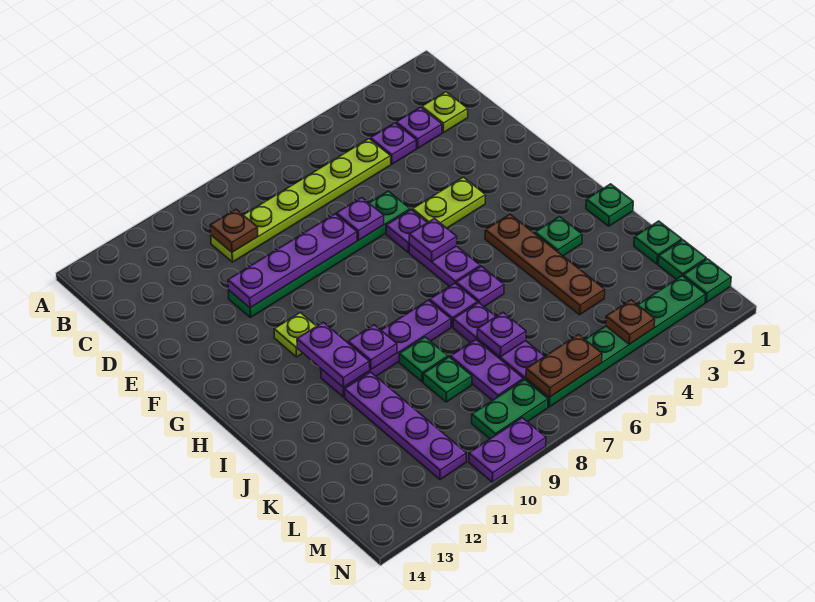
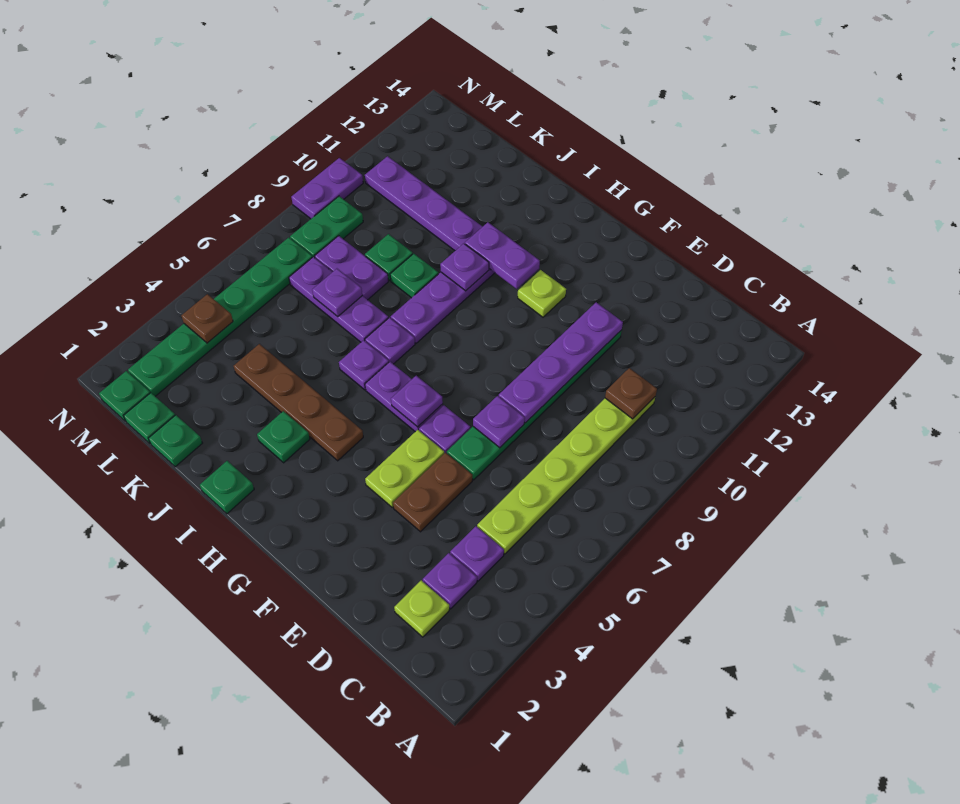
brown plate M6:M7 level 2 -> brown plate E4:E5 level 1

